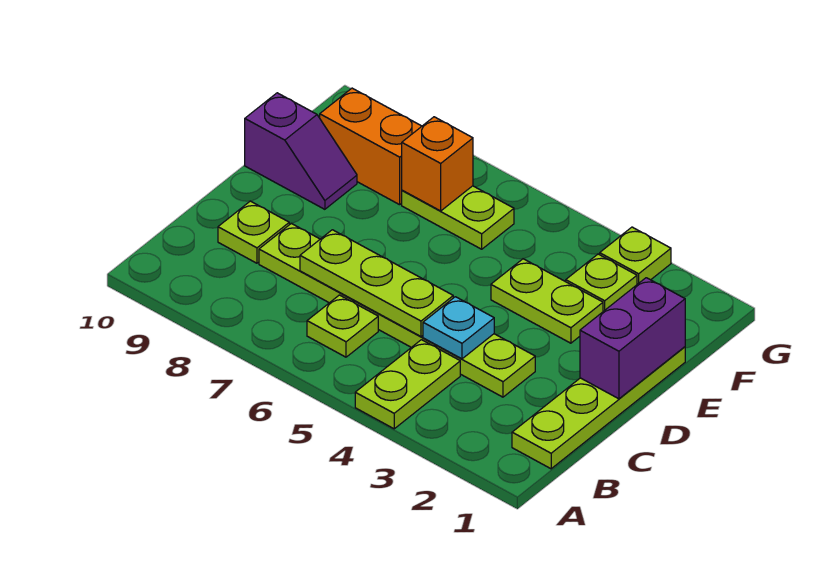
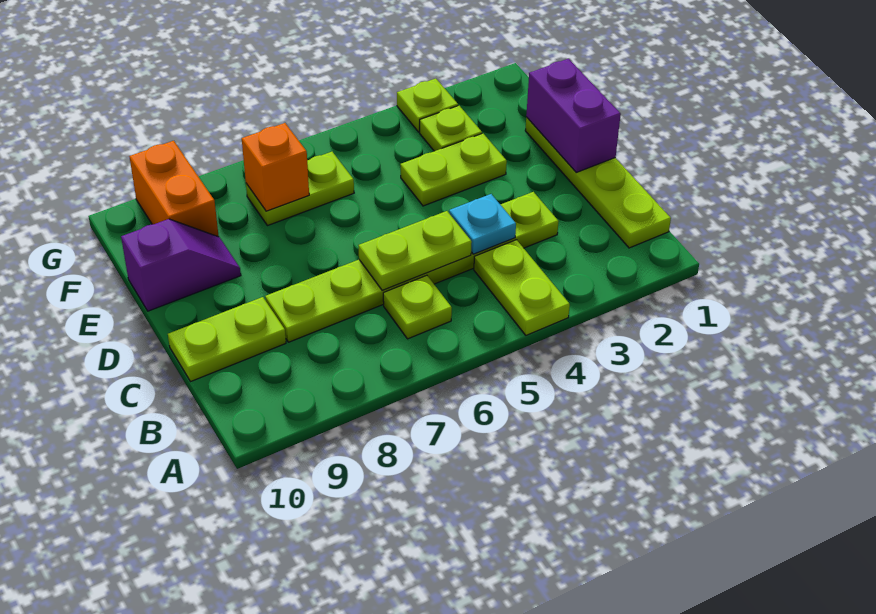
lime plate C5:C7 level 2 -> lime plate C5:C6 level 2
lime plate C9 level 1 -> lime plate C9:C10 level 1
orange brick F8:F9 level 1 -> orange brick F9:G9 level 1

